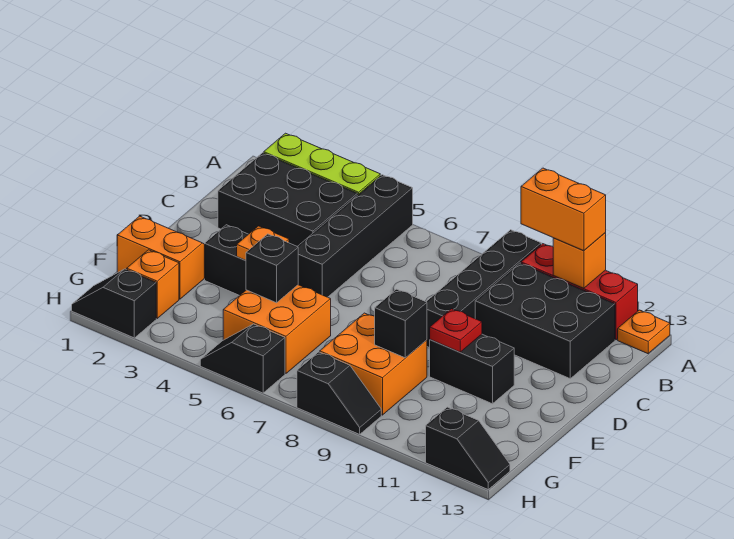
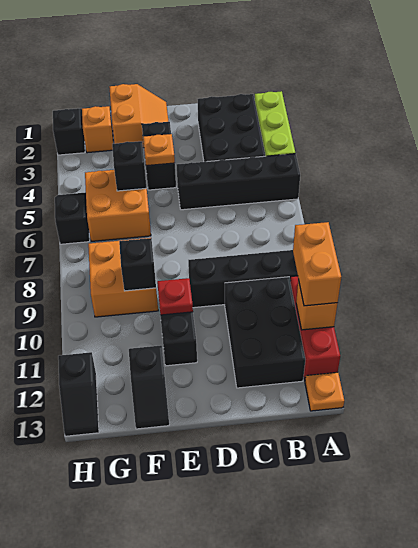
black slope H8:H9 level 1 top 8 -> black slope F12:F13 level 1 top 12

